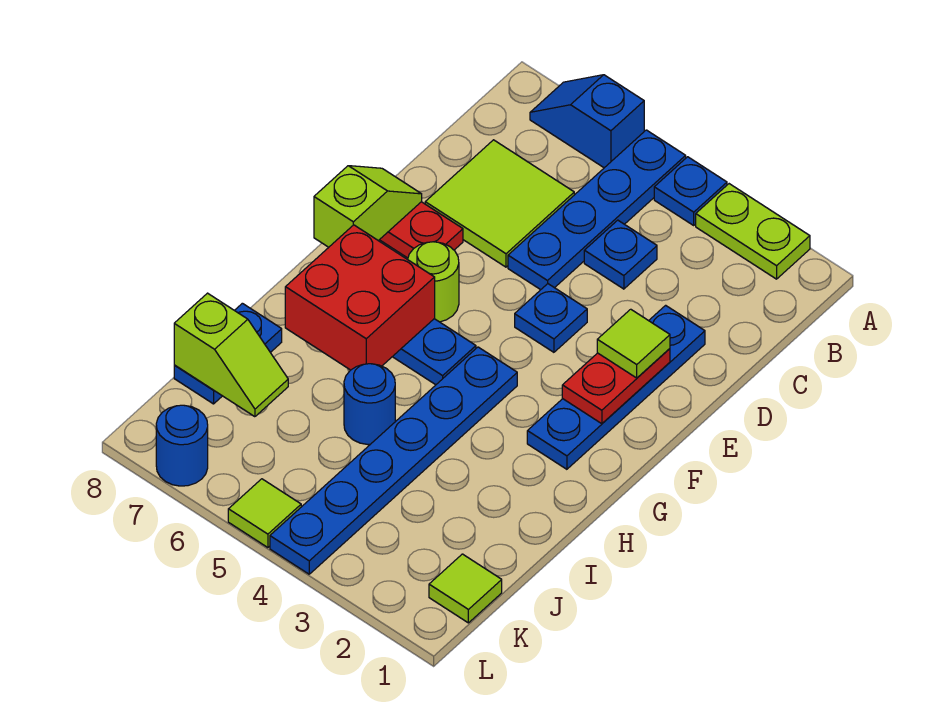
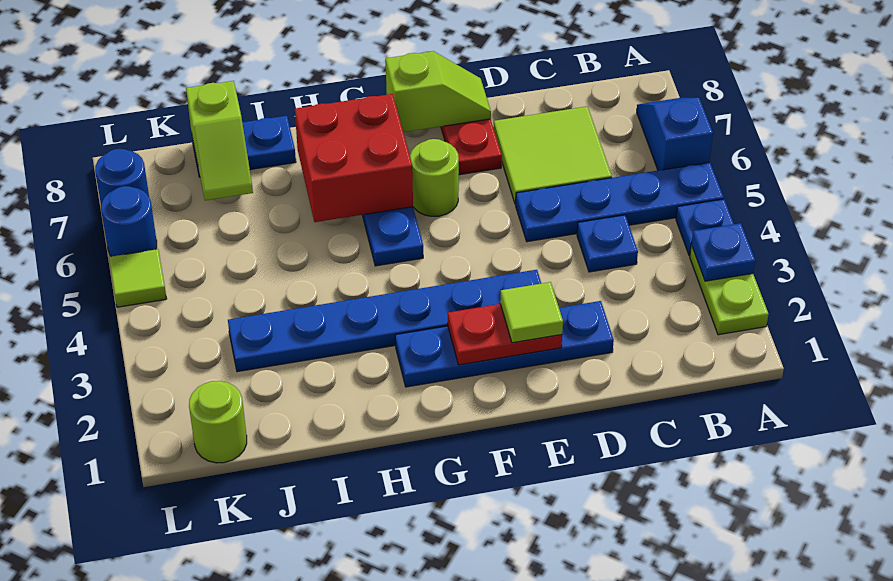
blue plate E4 level 1 -> blue plate A3 level 2
blue plate G4:L4 level 1 -> blue plate E3:J3 level 1
blue round brick I5 level 1 -> blue round brick L6 level 1
lime tile K1 level 1 -> lime round brick K1 level 1

